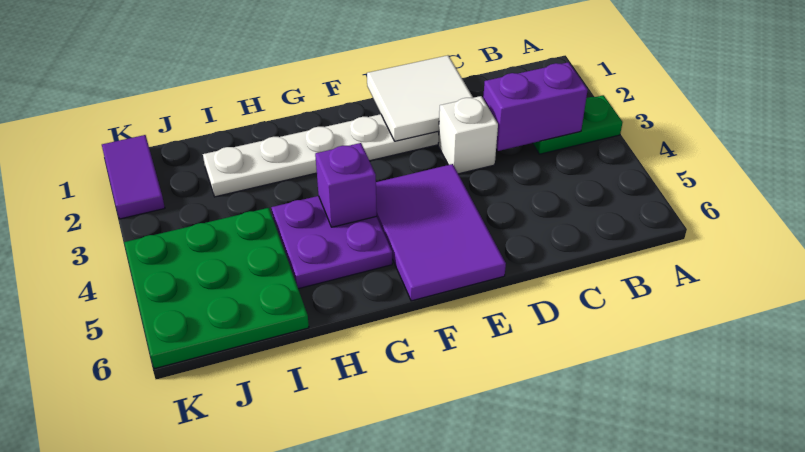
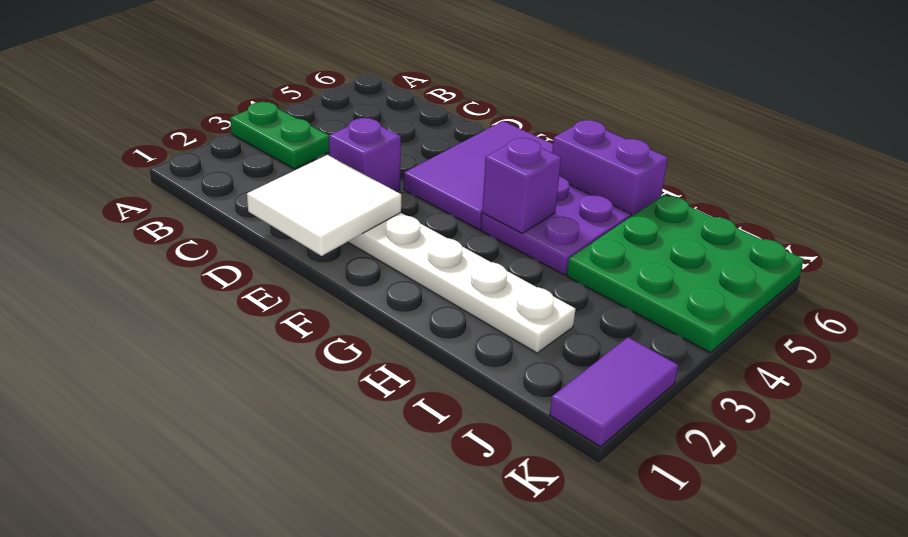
purple brick B3:C3 level 2 -> purple brick G6:H6 level 1
white brick D3 level 1 -> purple brick D3 level 1

